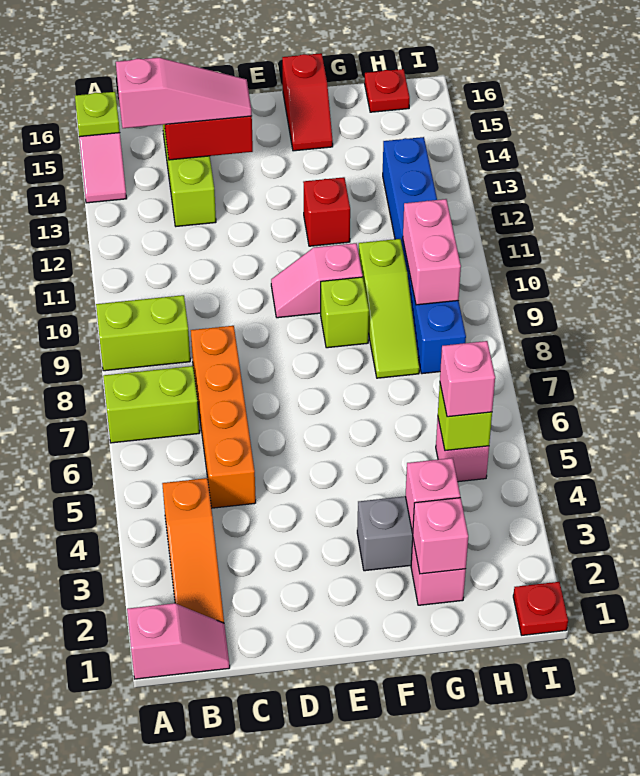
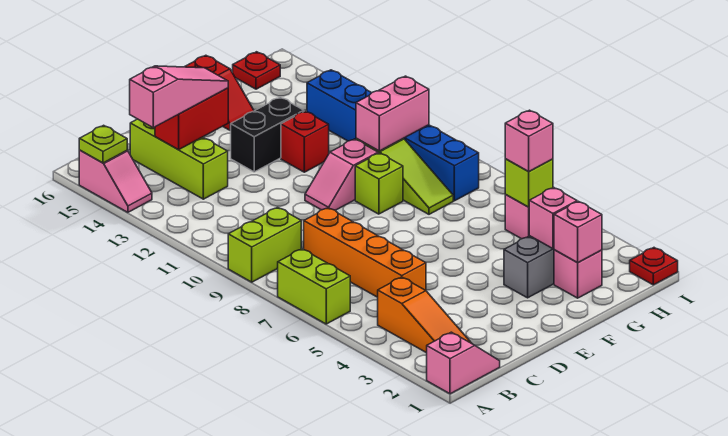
lime brick A7:B7 level 1 -> lime brick A6:A7 level 1
none -> black brick E13:F13 level 1
pink brick H9:H10 level 2 -> pink brick G10:H10 level 2

